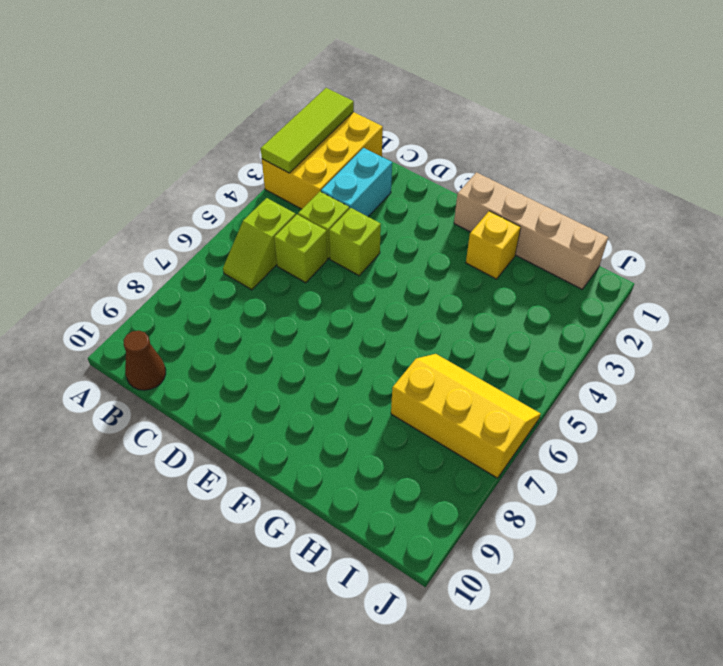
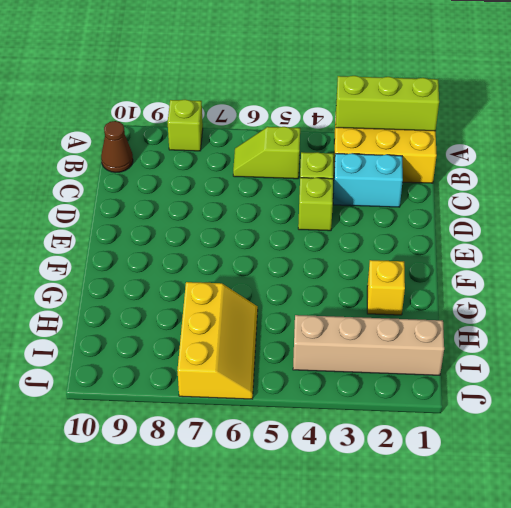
lime tile A1:A3 level 2 -> lime brick A1:A3 level 2
lime brick C5 level 1 -> lime brick A8 level 1
tan brick F1:I1 level 1 -> tan brick I1:I4 level 1

